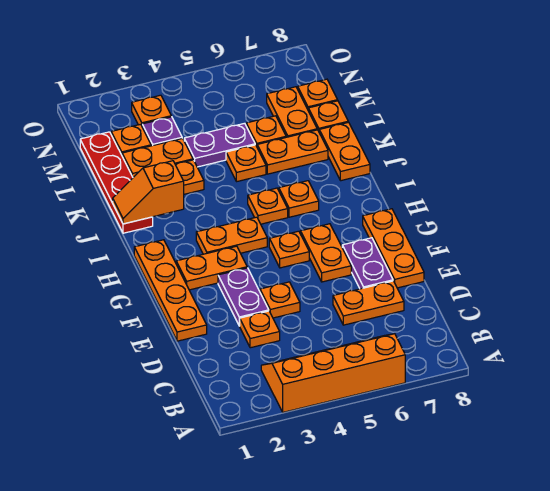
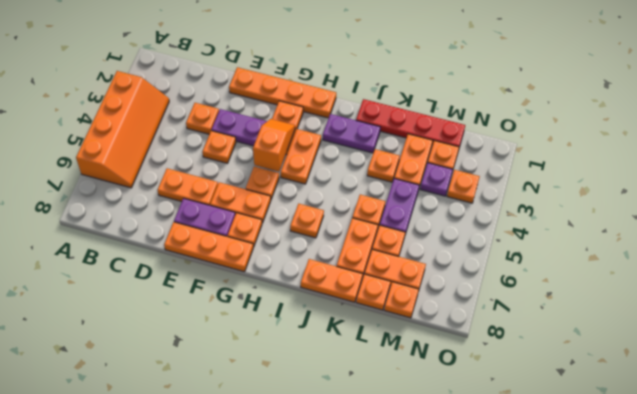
orange plate D6:D7 level 1 -> orange plate D6:E6 level 1
none -> purple plate I2:J2 level 1
orange plate I5 level 1 -> orange plate G7 level 1
orange slope J1:J2 level 2 top 2 -> orange slope G3:G4 level 2 top 4

